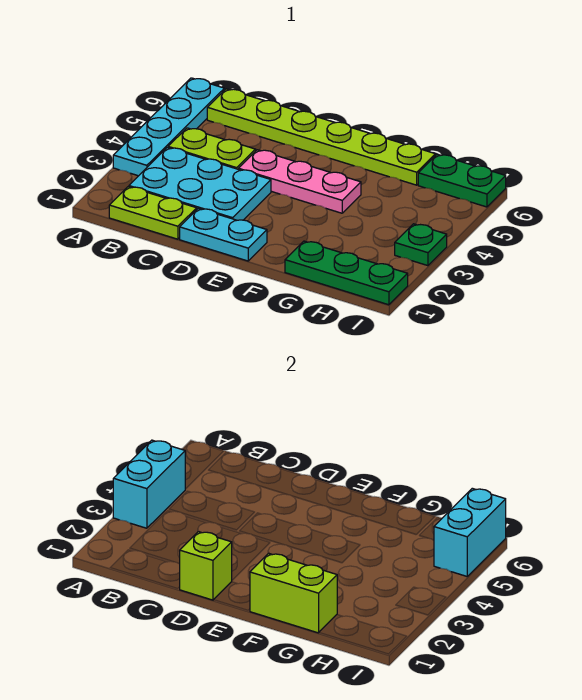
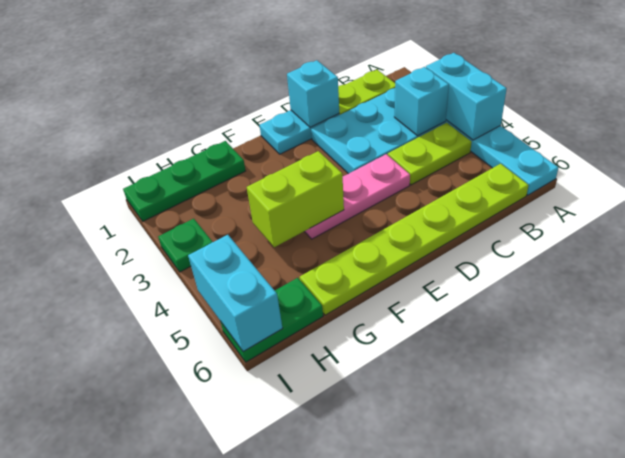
none -> cyan brick B3 level 2
lime brick D1 level 2 -> cyan brick D1 level 2
lime brick F1:G1 level 2 -> lime brick F4:G4 level 2

